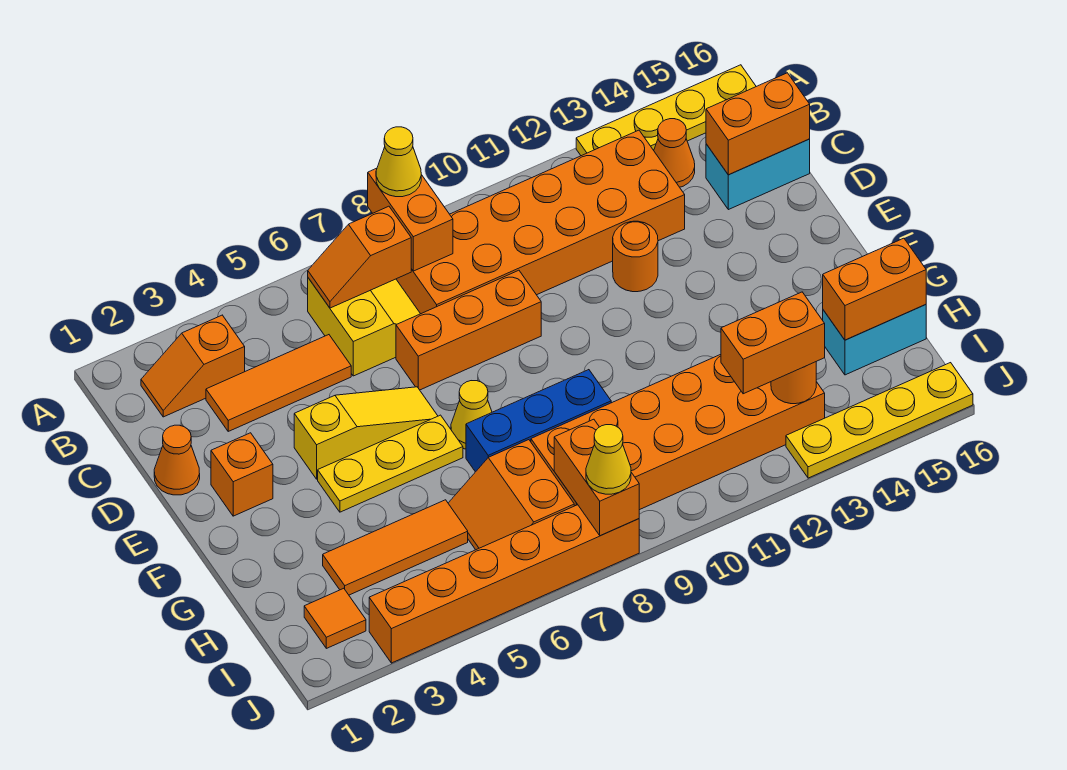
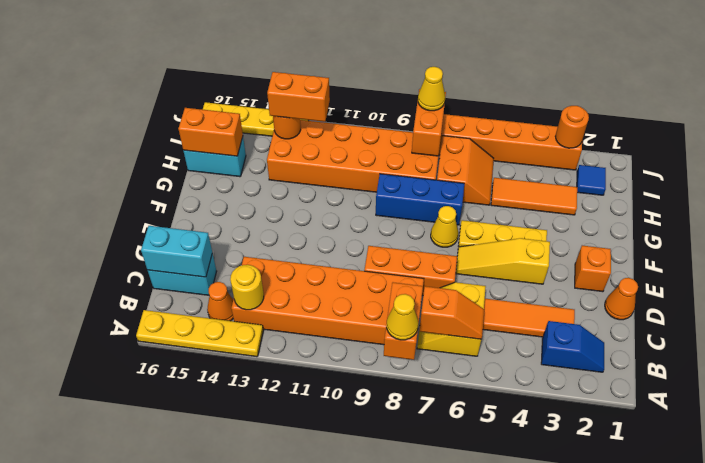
orange slope B2:B3 level 1 top 3 -> blue slope B2:B3 level 1 top 3
none -> yellow round brick B13 level 2
orange brick C15:C16 level 2 -> cyan brick C15:C16 level 2
orange round brick D12 level 1 -> orange round brick J3 level 2
orange tile I2 level 1 -> blue tile I2 level 1

